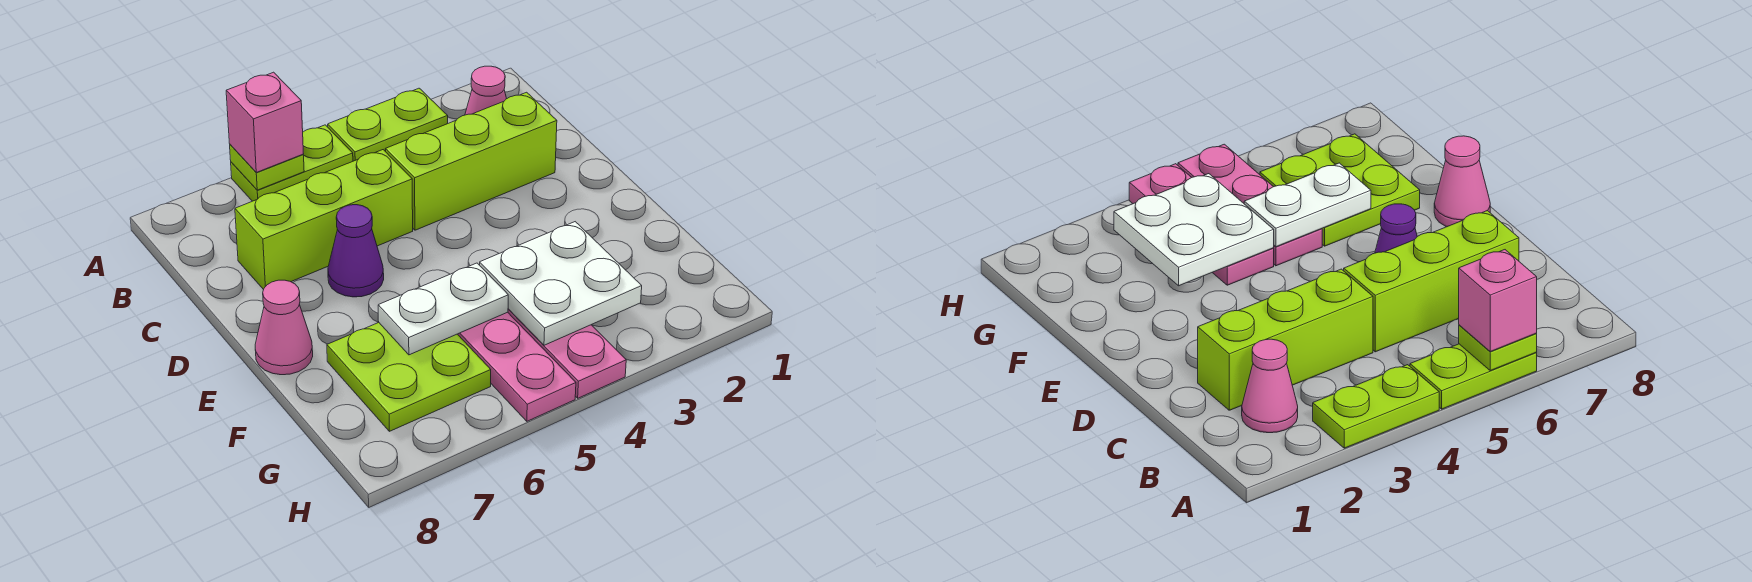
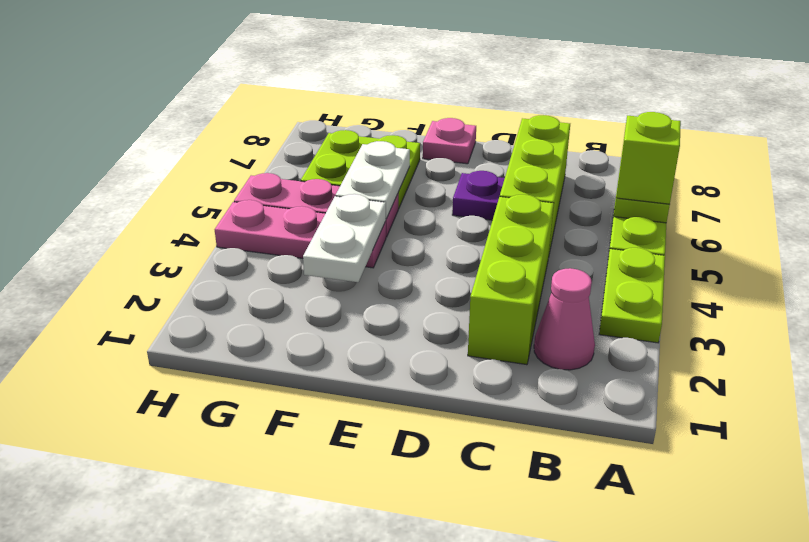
pink brick A6 level 3 -> lime brick A6 level 3
purple cone D6 level 1 -> purple plate D6 level 1
pink cone E8 level 1 -> pink plate E8 level 1
white plate F3:G4 level 2 -> white plate F3:F4 level 2

